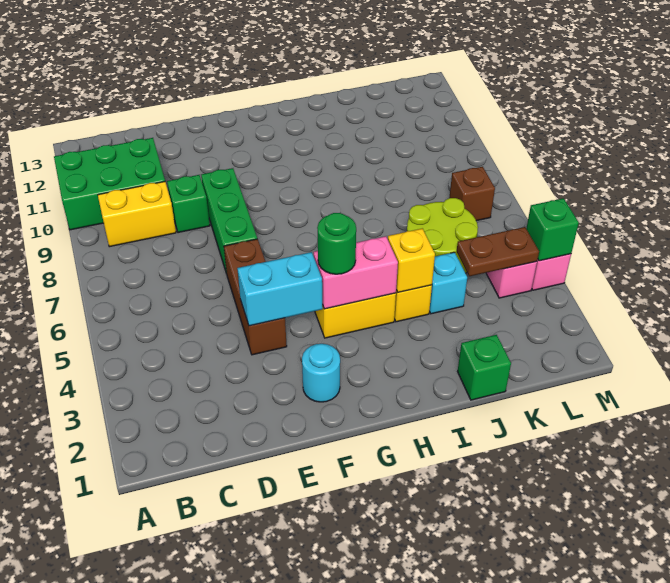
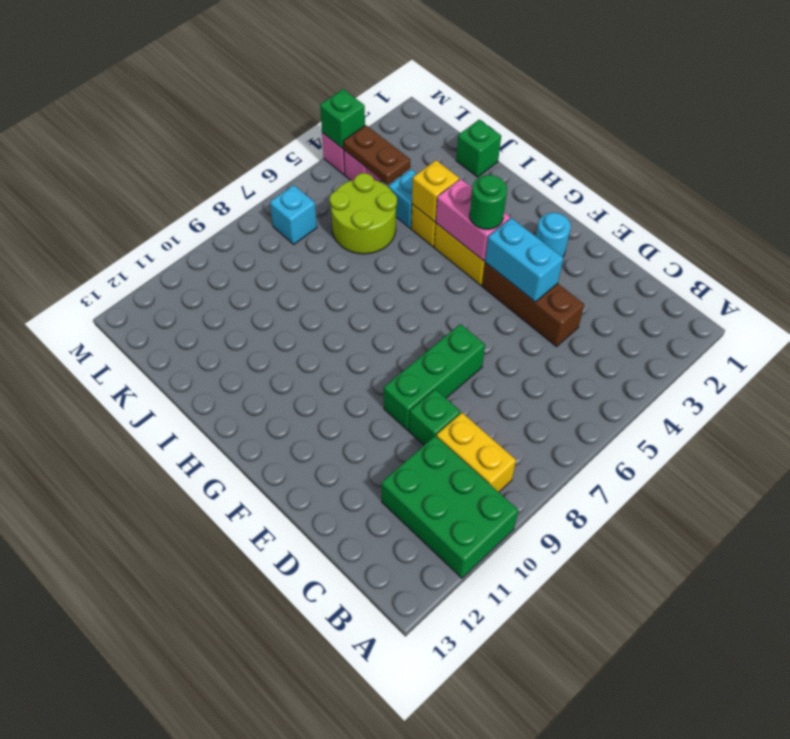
brown brick E4:E6 level 1 -> brown brick D4:F4 level 1
brown brick L7 level 1 -> cyan brick L7 level 1

